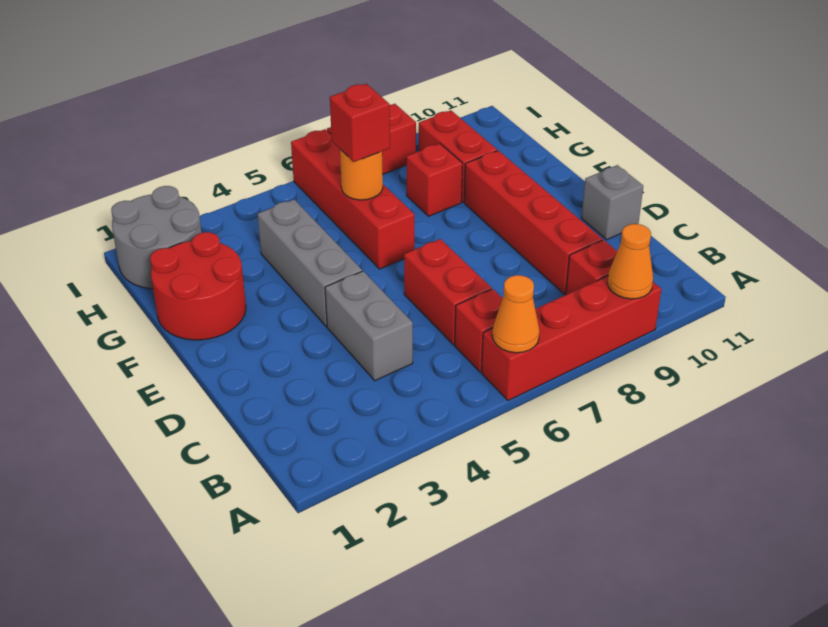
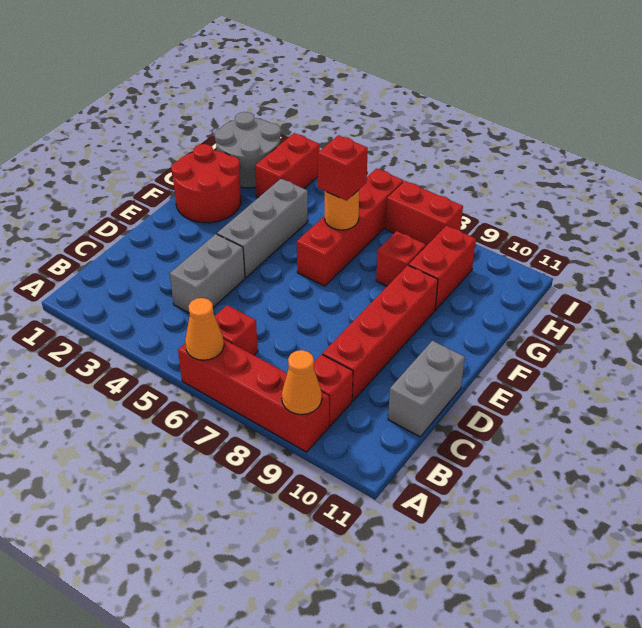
red brick C6:D6 level 1 -> red brick H3:I3 level 1
grey brick D11 level 1 -> grey brick C11:D11 level 1

